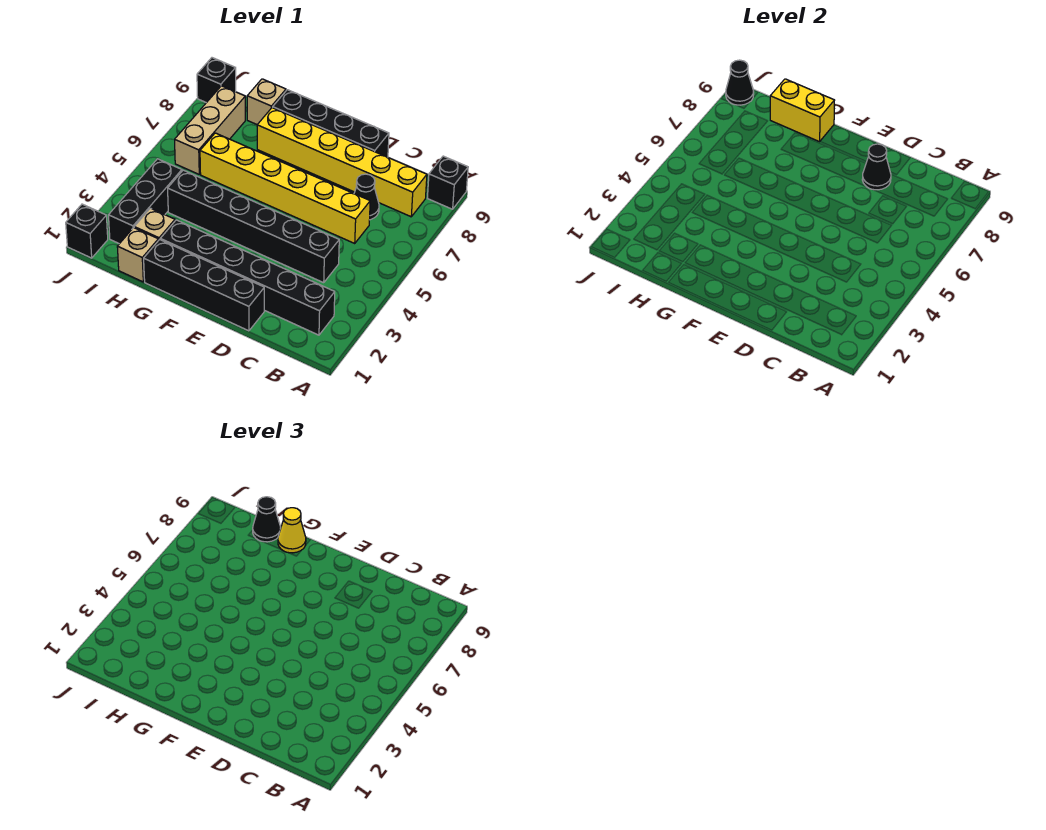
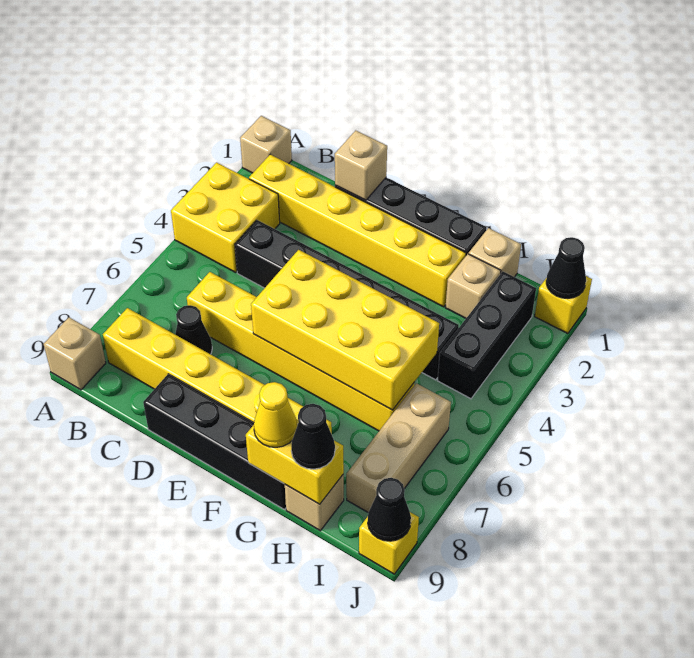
none -> tan brick A1 level 1
none -> yellow brick A3:B4 level 1
black brick A9 level 1 -> tan brick A9 level 1
black brick B2:G2 level 1 -> yellow brick B2:G2 level 1
none -> tan brick D1 level 2
black cone D8 level 2 -> black cone J1 level 2
none -> yellow brick E5:H6 level 2
black brick J1 level 1 -> yellow brick J1 level 1
black brick J9 level 1 -> yellow brick J9 level 1

